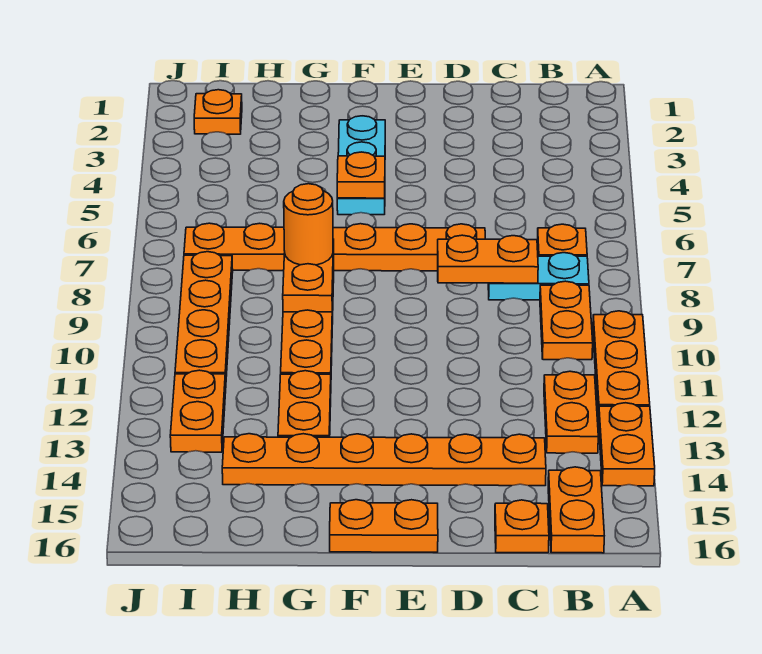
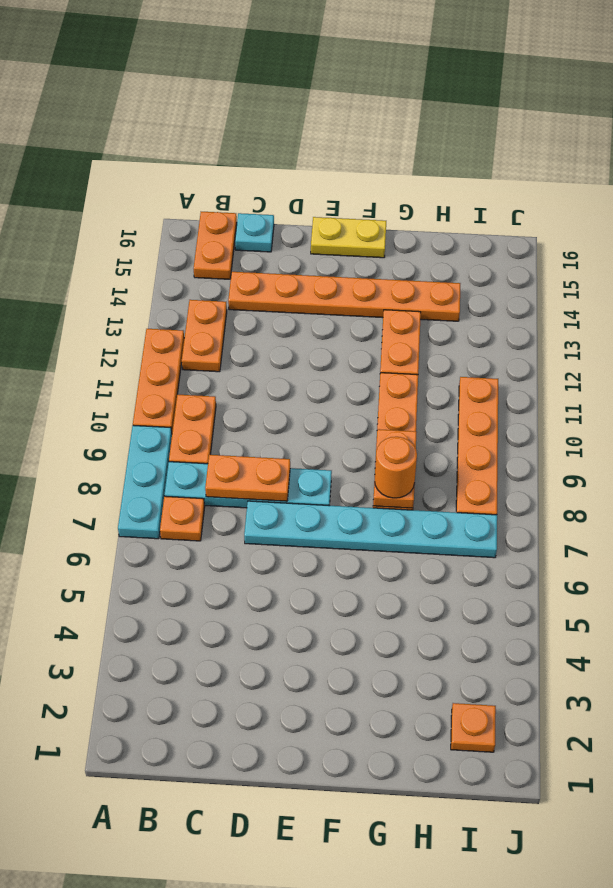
orange plate A13:A14 level 1 -> none
cyan plate B8:C8 level 1 -> cyan plate B8:E8 level 1
orange plate C16 level 1 -> cyan plate C16 level 1
orange plate D7:I7 level 1 -> cyan plate D7:I7 level 1
orange plate E16:F16 level 1 -> yellow plate E16:F16 level 1
cyan plate F3:F5 level 1 -> cyan plate A7:A9 level 1
orange plate F5 level 2 -> none
orange plate I12:I13 level 1 -> none

